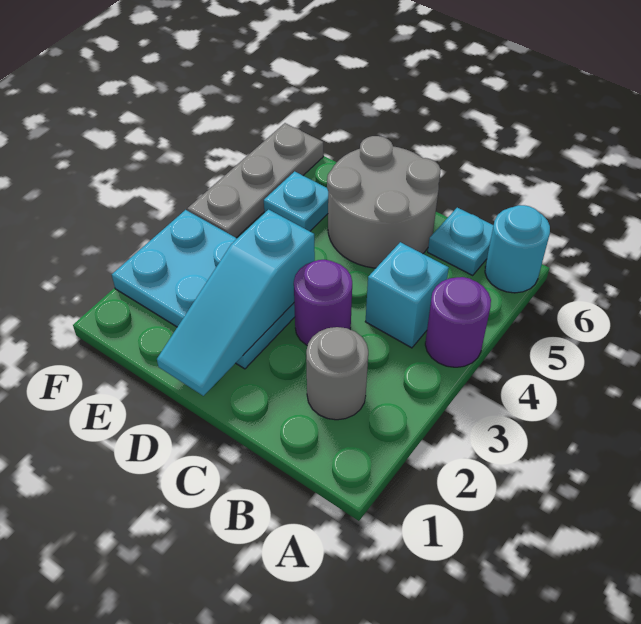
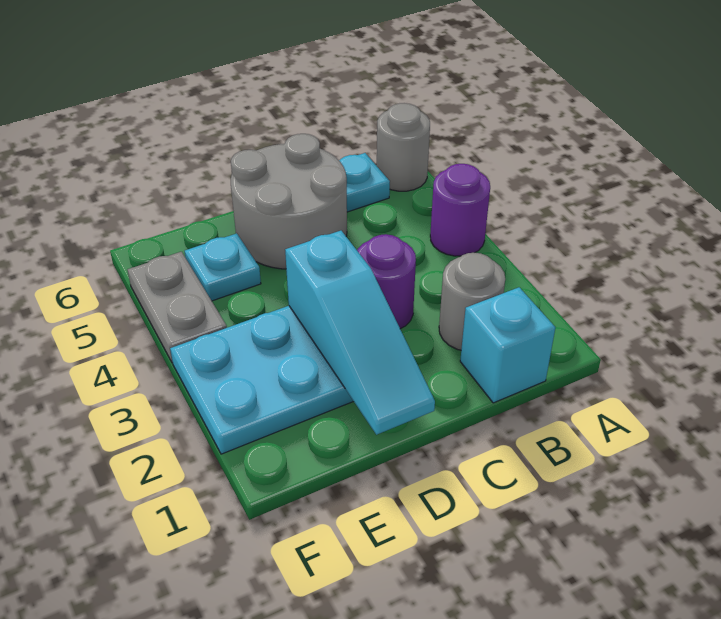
cyan round brick A6 level 1 -> grey round brick A6 level 1
cyan brick B4 level 1 -> cyan brick B1 level 1
grey plate F4:F6 level 1 -> grey plate F4:F5 level 1

